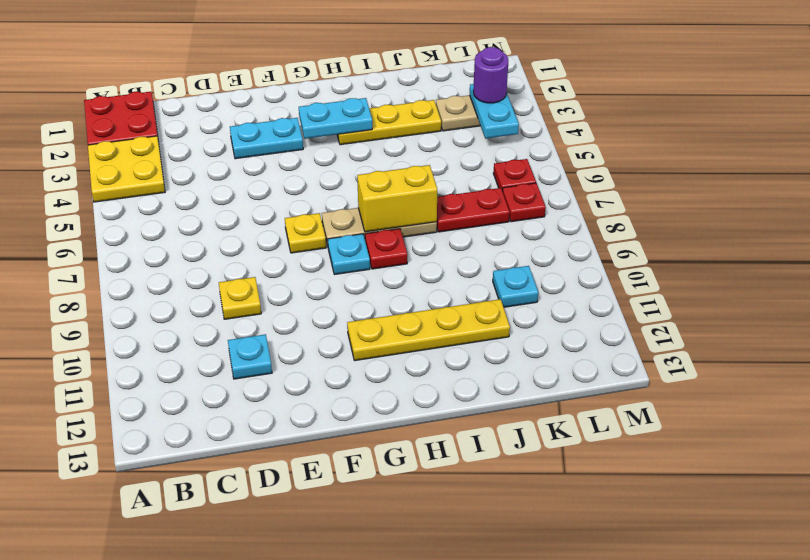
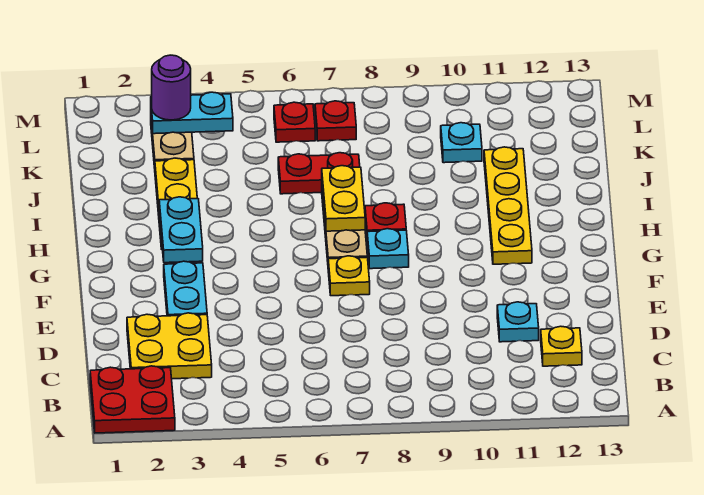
yellow plate A3:B4 level 1 -> yellow plate C2:D3 level 1
yellow plate D9 level 1 -> yellow plate C12 level 1
yellow brick H7:I7 level 2 -> yellow plate H7:I7 level 2
red plate J7:K7 level 1 -> red plate J6:J7 level 1

